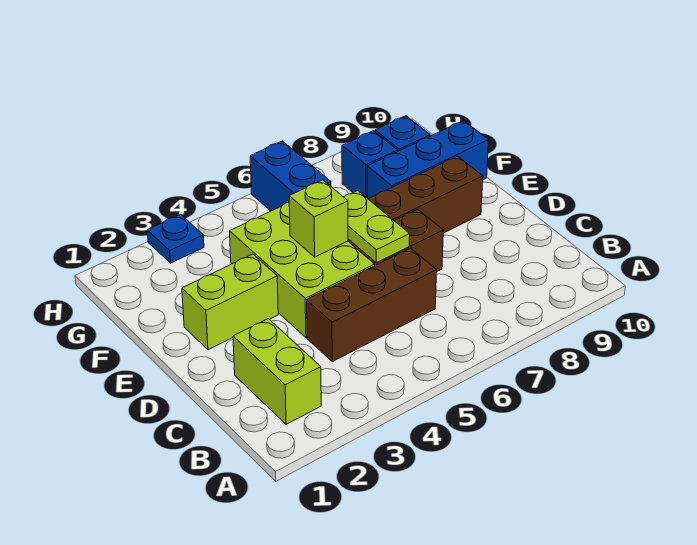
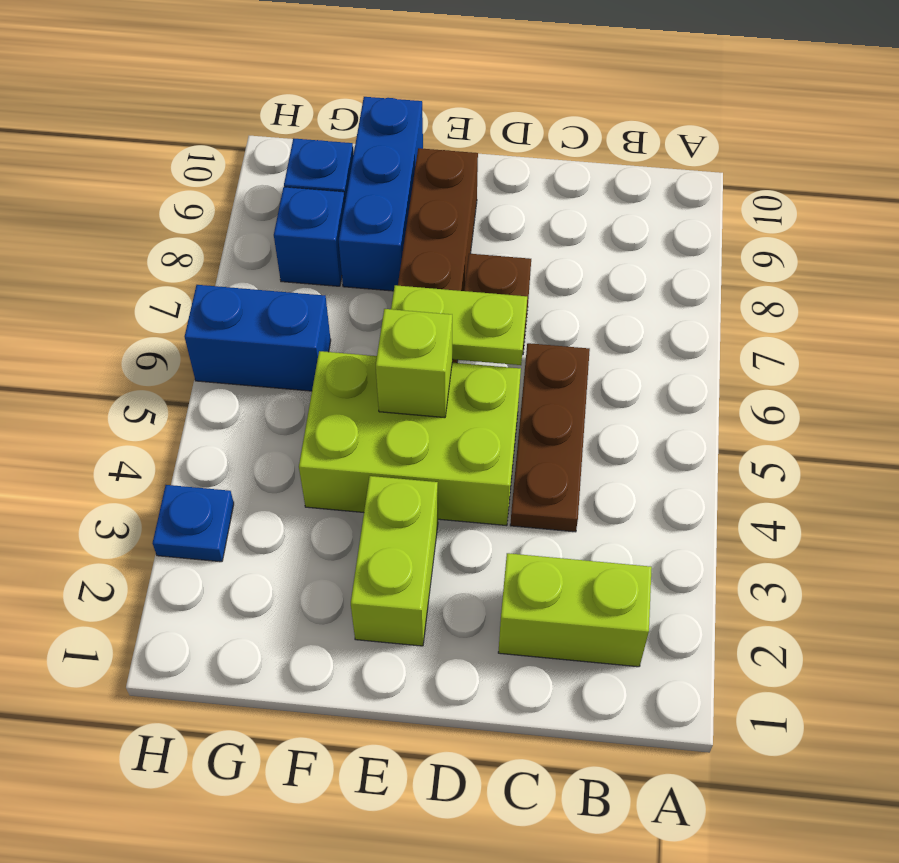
brown brick C4:C6 level 1 -> brown plate C4:C6 level 1

